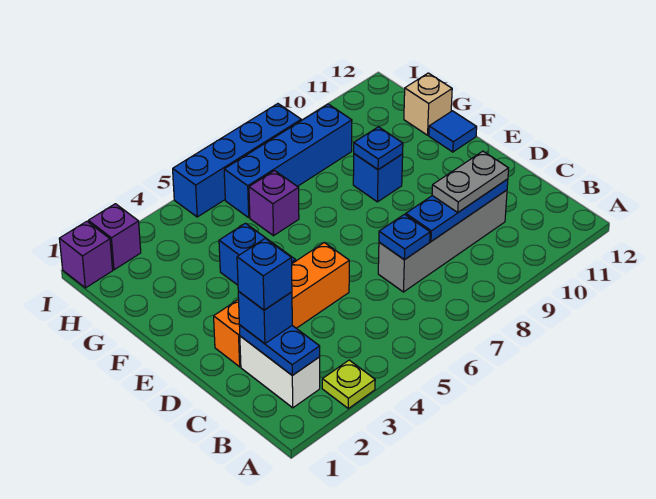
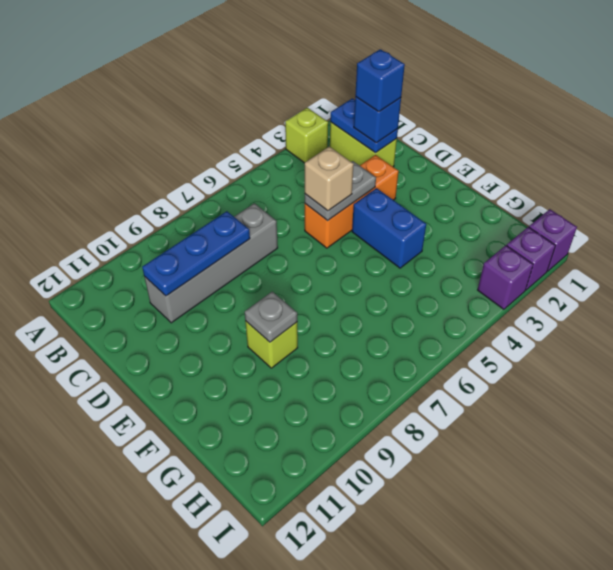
lime plate A3 level 1 -> lime brick A3 level 1
white brick B2:C2 level 1 -> lime brick B2:C2 level 1
blue plate C7 level 2 -> none
grey plate C9:C10 level 3 -> grey plate D4:D5 level 2
orange brick D2:D5 level 1 -> orange brick D3:D5 level 1
blue brick F9 level 1 -> lime brick F9 level 1
blue plate F9 level 2 -> grey plate F9 level 2
blue tile F12 level 1 -> none
purple brick G6 level 1 -> purple brick I3 level 1
tan brick G12 level 1 -> tan brick D5 level 3
blue brick H6:H9 level 1 -> none
blue brick I5:I8 level 1 -> none

